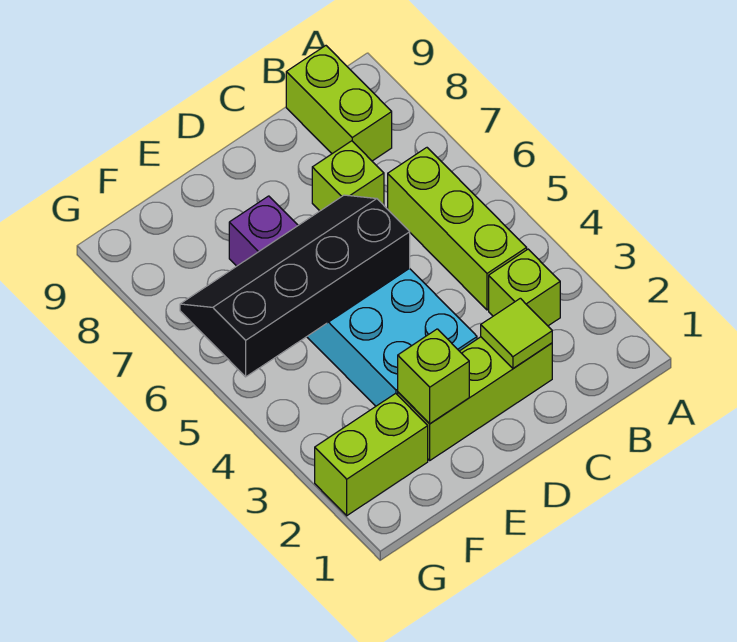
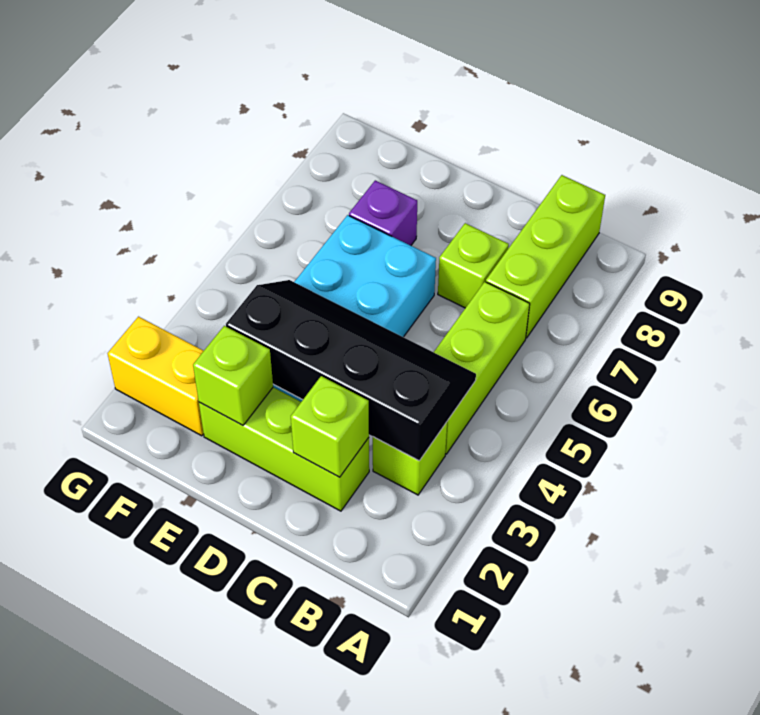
lime brick B8:B9 level 1 -> lime brick B7:B9 level 1
lime tile C2 level 2 -> lime brick C2 level 2
black slope D5:G6 level 2 top 5 -> black slope B3:E4 level 2 top 3
lime brick F2:G2 level 1 -> yellow brick F2:G2 level 1

